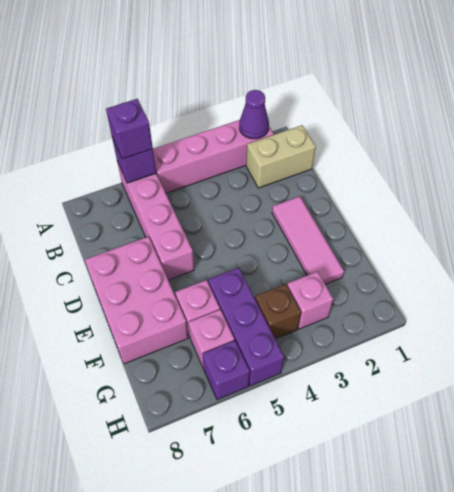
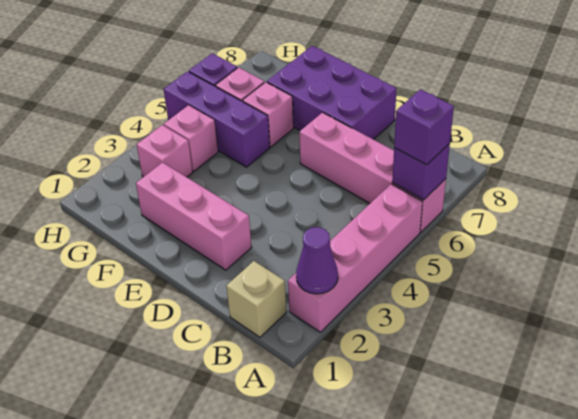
tan brick B1:B2 level 1 -> tan brick B1 level 1
pink tile D2:F2 level 1 -> pink brick D2:F2 level 1
pink brick D7:F8 level 1 -> purple brick D7:F8 level 1
brown brick G4 level 1 -> pink brick G4 level 1

